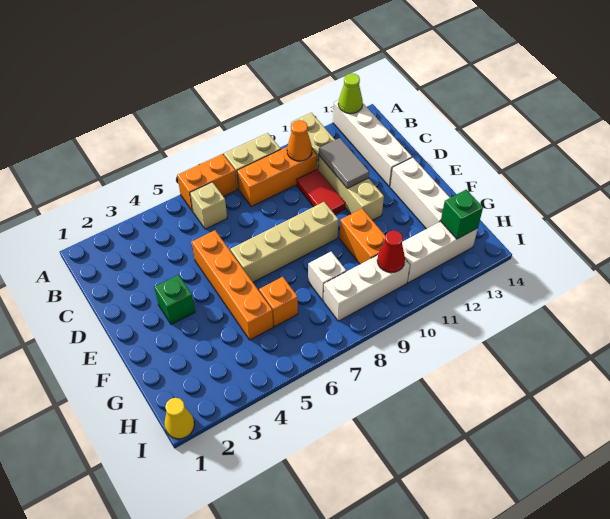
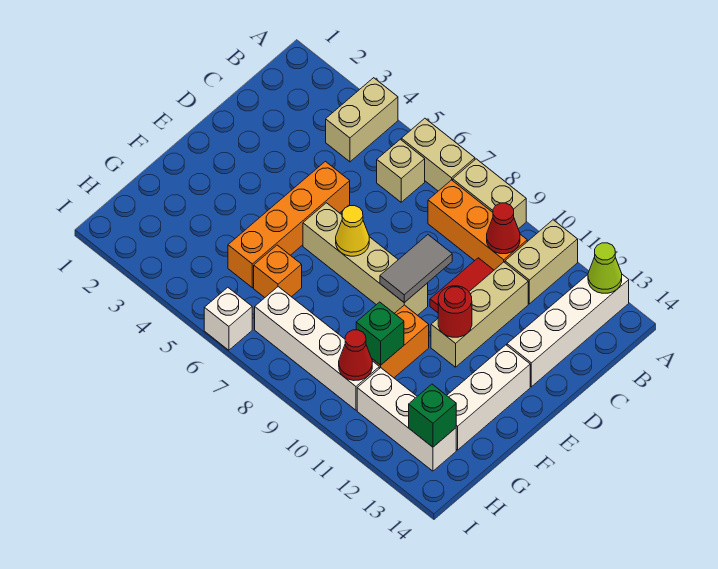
none -> tan brick A4:B4 level 1
orange brick A6:A7 level 1 -> tan brick A6:A7 level 1
orange cone B10 level 2 -> red cone B10 level 2
grey tile C11:D11 level 2 -> grey tile D9:E9 level 2
green brick E3 level 1 -> green brick G10 level 2
none -> red round brick E11 level 2
white brick G8 level 1 -> white brick I6 level 1
white brick H8:H10 level 1 -> white brick H7:H10 level 1
yellow cone I1 level 1 -> yellow cone E7 level 2

